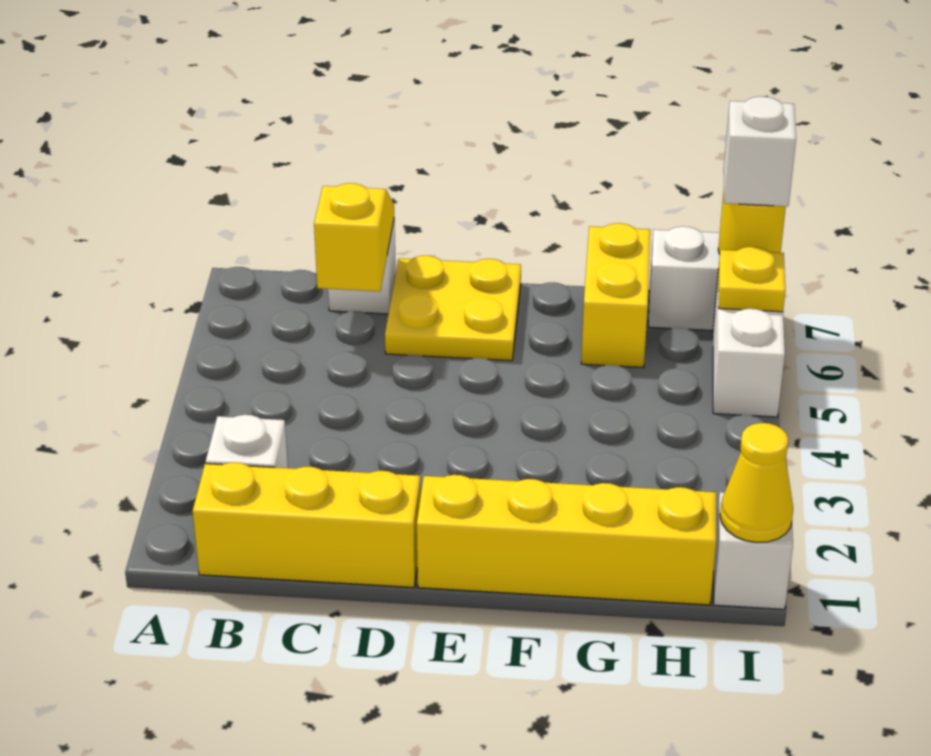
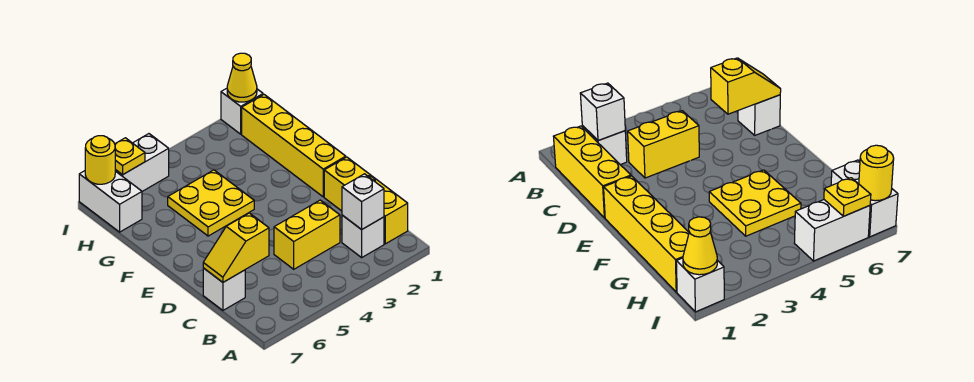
yellow plate D6:E7 level 1 -> yellow plate F4:G5 level 1
yellow brick G6:G7 level 1 -> yellow brick C3:C4 level 1
white brick I7 level 3 -> white brick B2 level 2

